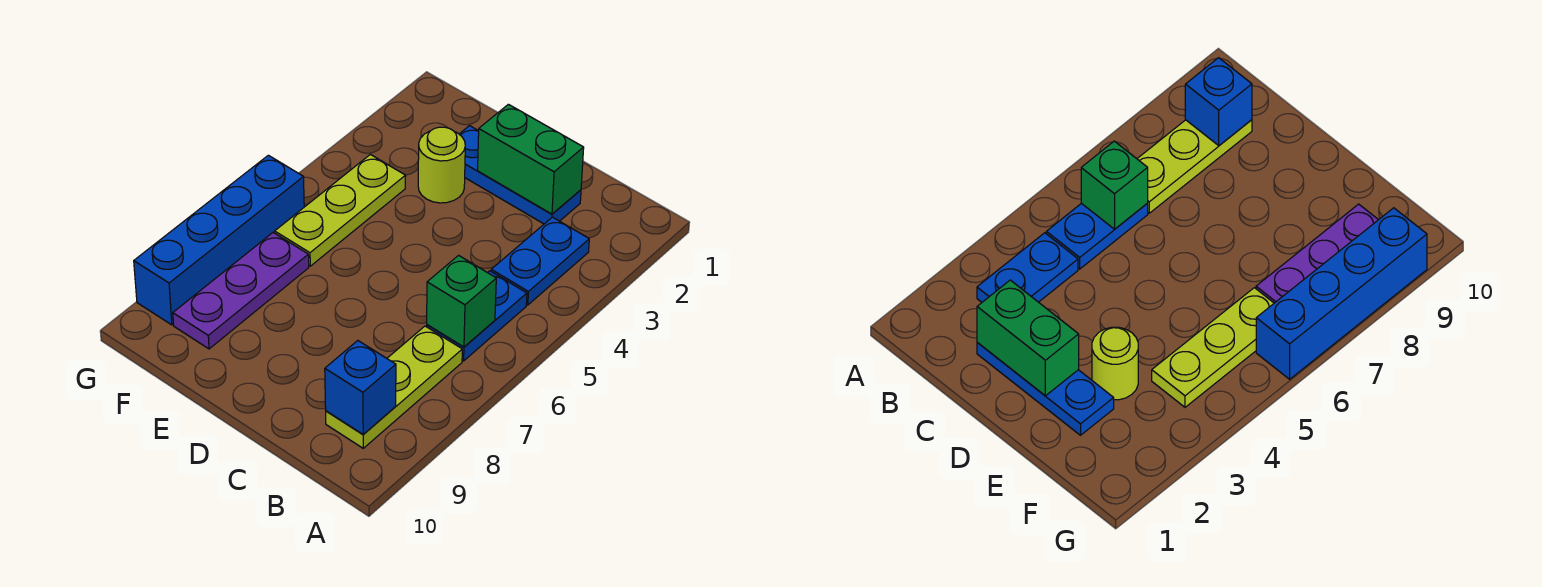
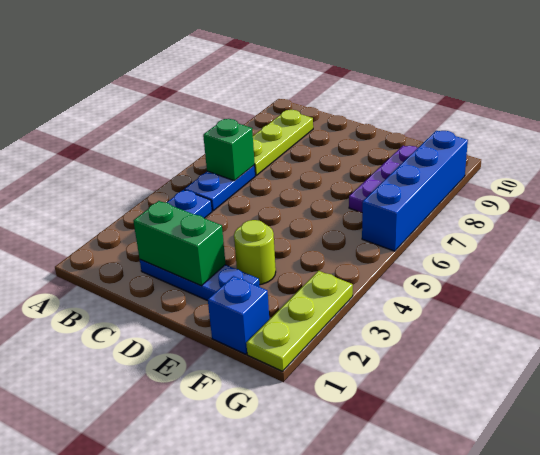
blue brick B9 level 2 -> blue brick F1 level 1
lime plate F4:F6 level 1 -> lime plate G1:G3 level 1

